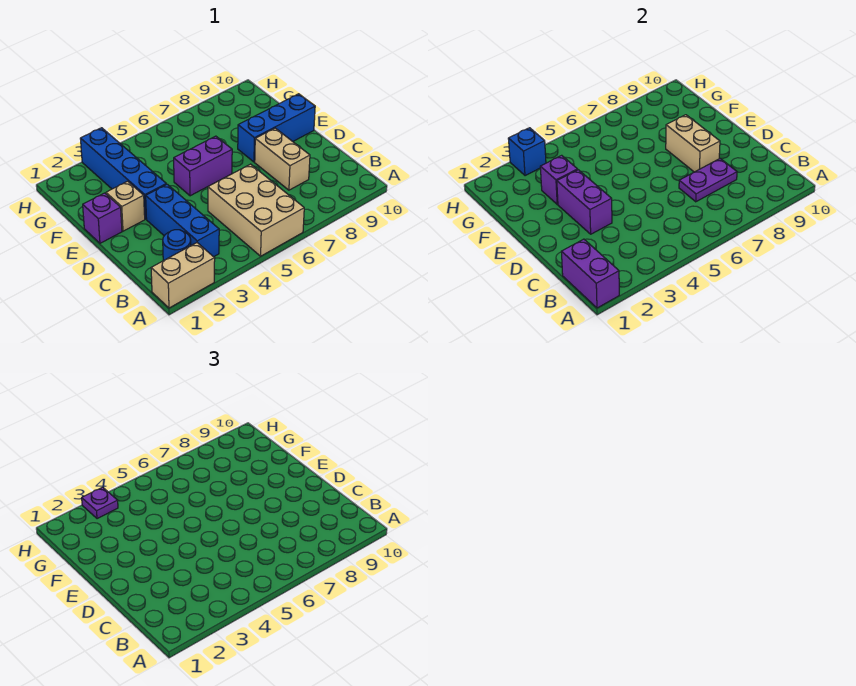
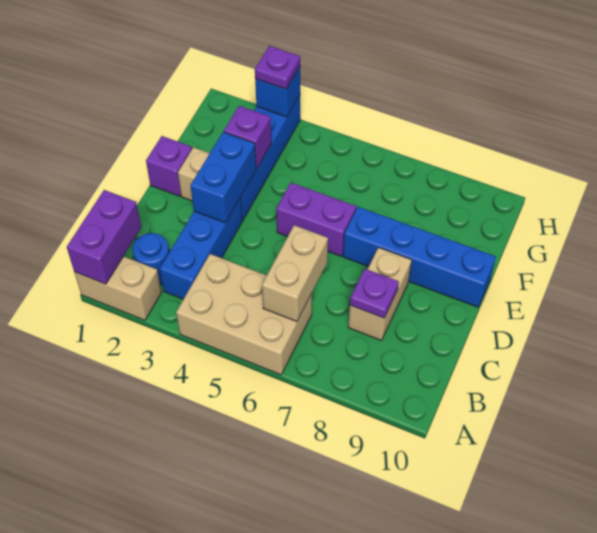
tan brick A5:C6 level 1 -> tan brick A4:B6 level 1
purple plate C7:C8 level 2 -> purple plate C8 level 2
purple brick D3:E3 level 2 -> blue brick D3:E3 level 2
tan brick D8:E8 level 2 -> tan brick B6:C6 level 2
blue brick E8:E10 level 1 -> blue brick E7:E10 level 1

